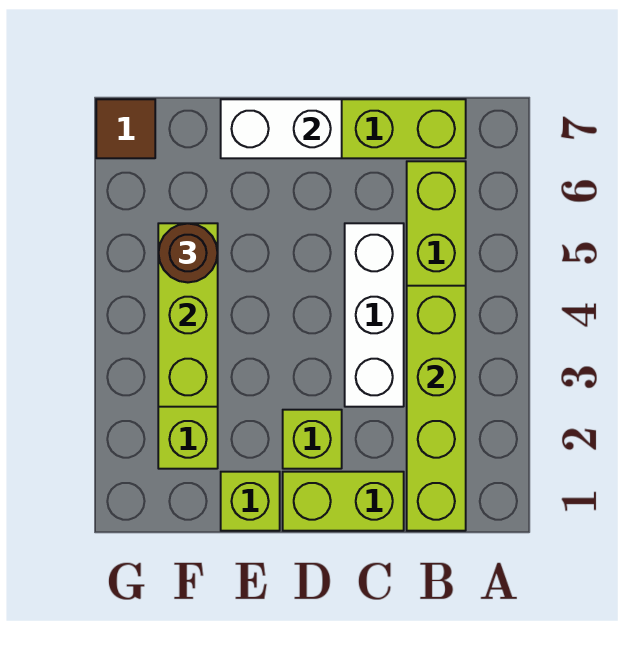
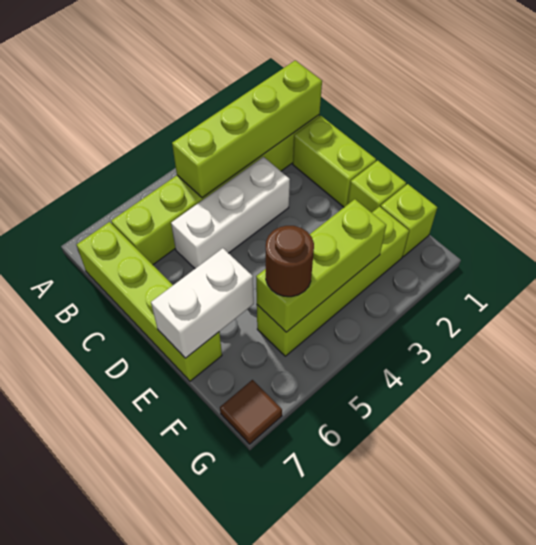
lime brick D2 level 1 -> lime brick F1 level 1
white brick D7:E7 level 2 -> white brick E6:E7 level 2

